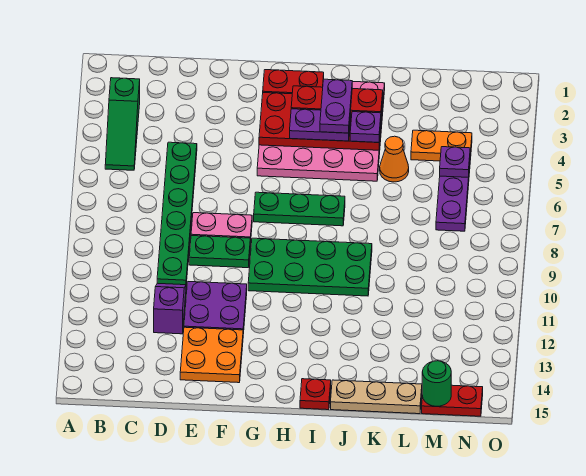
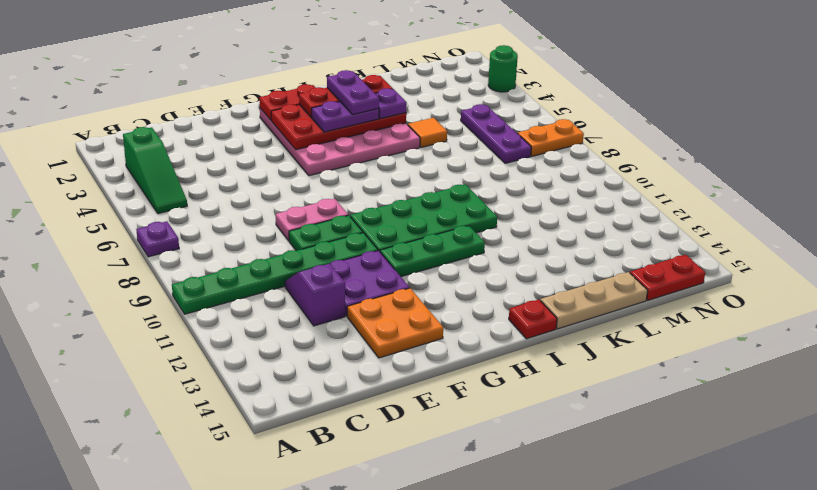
green plate D5:D10 level 1 -> green plate A10:F10 level 1
green plate G7:I7 level 1 -> green plate G11:I11 level 1
orange cone K5 level 1 -> orange tile K5 level 1
orange plate L4:M4 level 1 -> orange plate N7:O7 level 1
purple plate M5 level 2 -> purple plate A7 level 1
green round brick M15 level 2 -> green round brick O3 level 1

